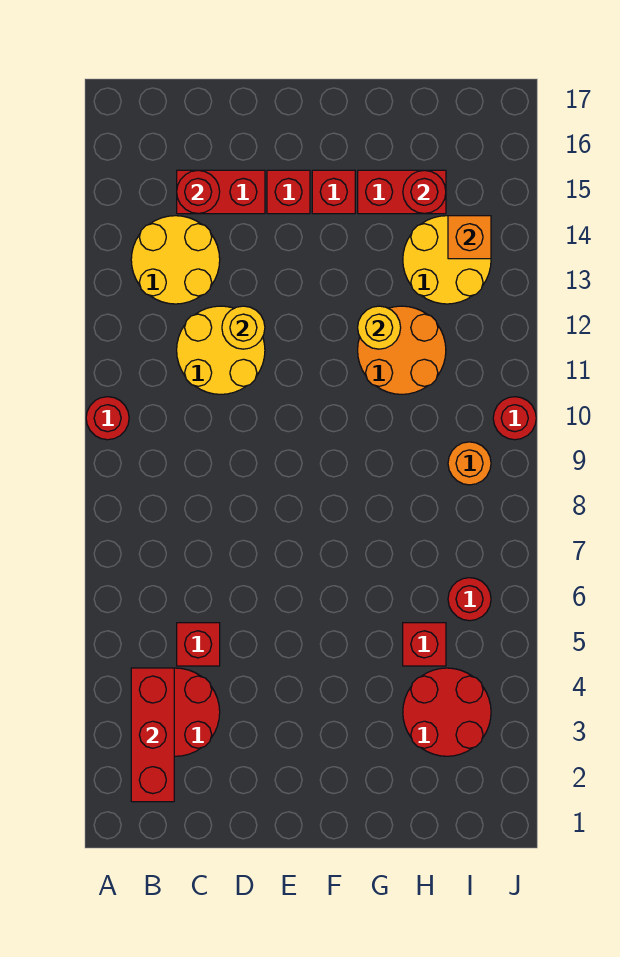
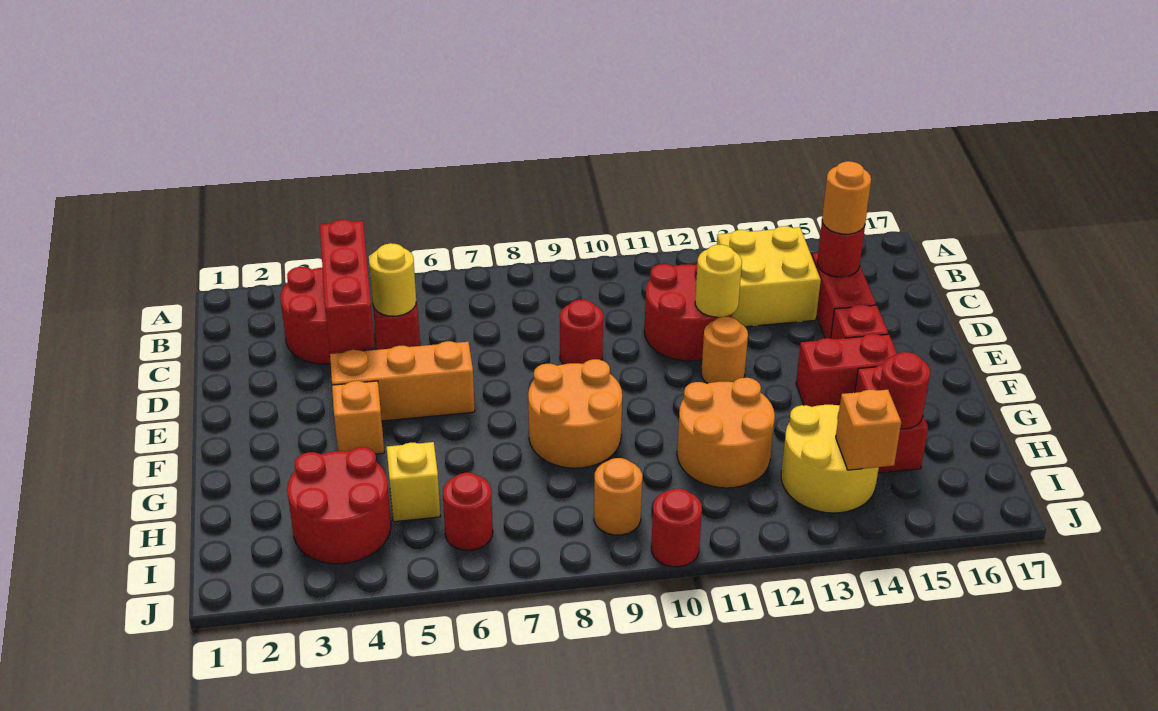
red round brick A10 level 1 -> red round brick D9 level 1
red brick B2:B4 level 2 -> red brick B4:D4 level 2
yellow round brick B13:C14 level 1 -> yellow brick B13:C14 level 1
yellow round brick C11:D12 level 1 -> red round brick C11:D12 level 1
none -> orange round brick C15 level 3
none -> orange brick E4:E6 level 1
none -> orange round brick E12 level 1
none -> orange brick F4 level 1
none -> orange round brick F8:G9 level 1
red brick F15 level 1 -> red brick F14:F15 level 1
yellow round brick G12 level 2 -> yellow round brick C5 level 2
red brick H5 level 1 -> yellow brick H5 level 1

